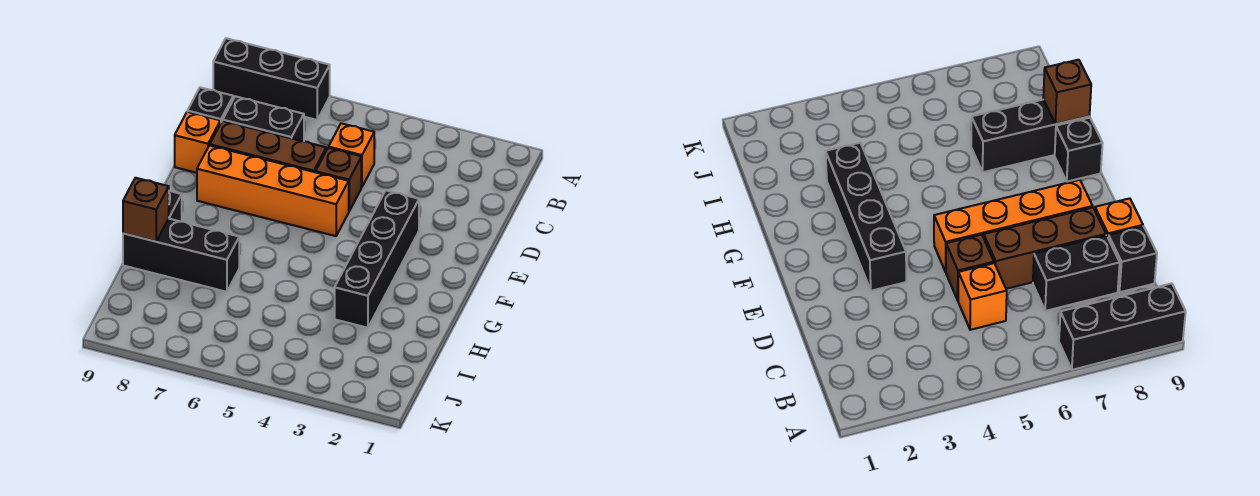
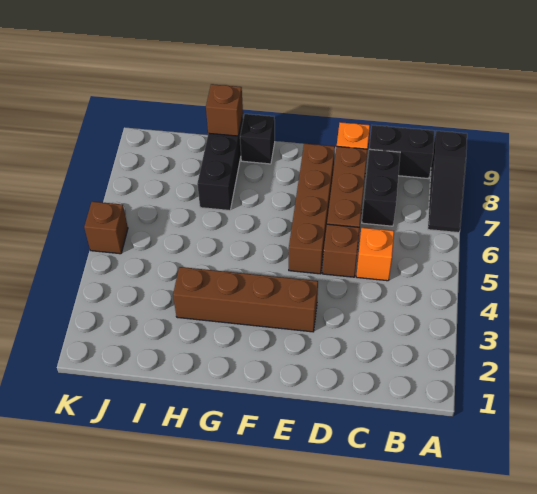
black brick A7:A9 level 1 -> black slope A7:A9 level 1 top 9
black brick C9 level 1 -> black brick B9:C9 level 1
black brick E3:H3 level 1 -> brown brick E3:H3 level 1
orange brick E5:E8 level 1 -> brown brick E5:E8 level 1
none -> brown brick K5 level 1

